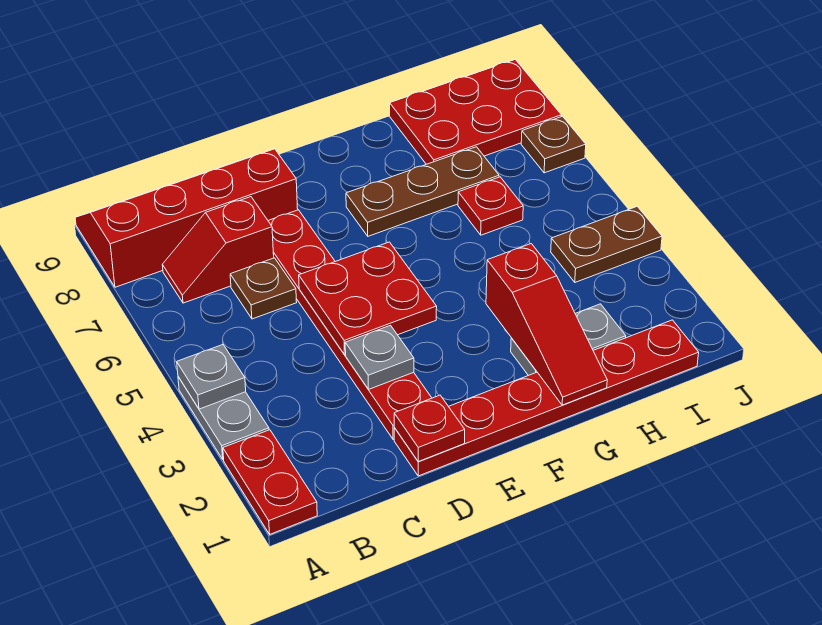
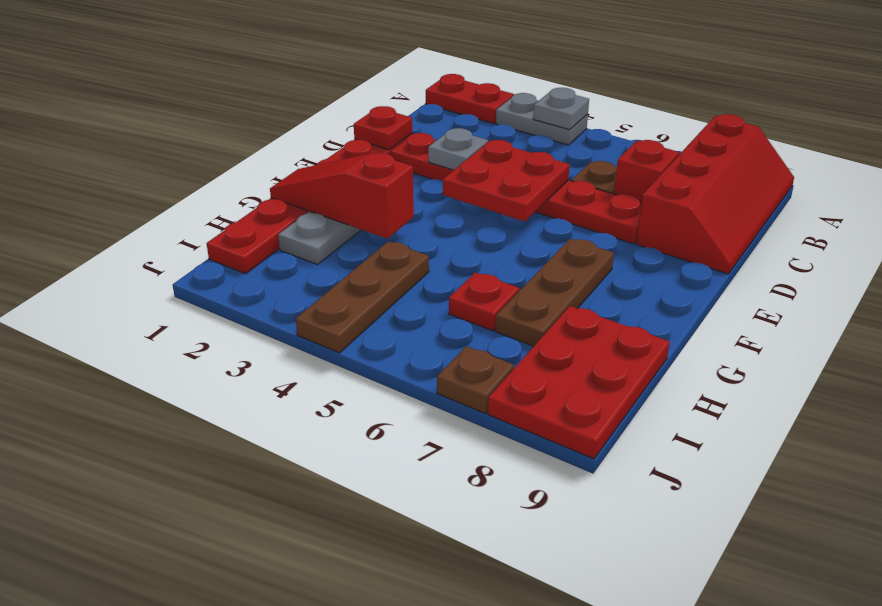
brown plate I4:J4 level 1 -> brown plate H4:J4 level 1

